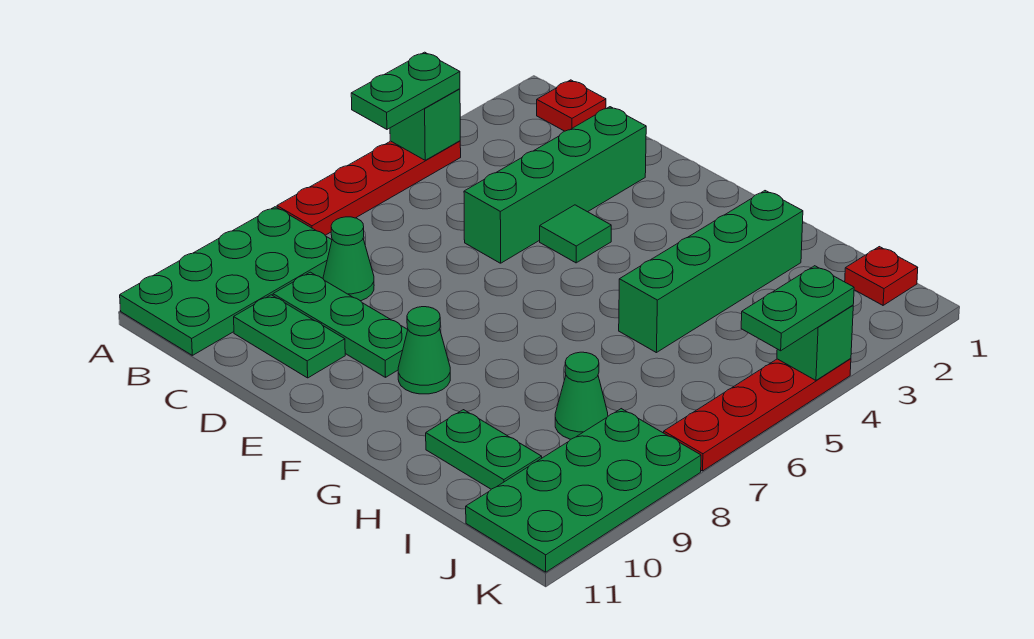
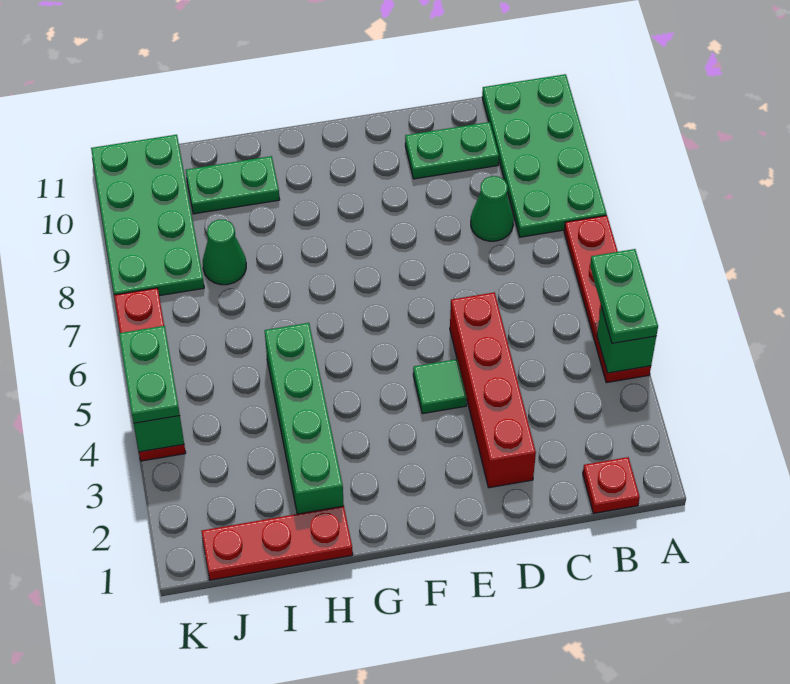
green plate C9:E9 level 1 -> none
green brick D2:D5 level 1 -> red brick D2:D5 level 1
green cone F9 level 1 -> none
red plate J1 level 1 -> red plate H1:J1 level 1

